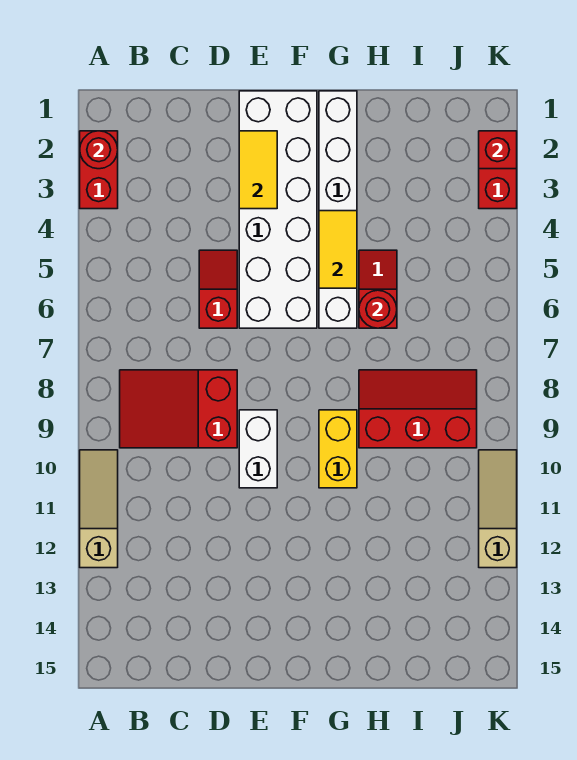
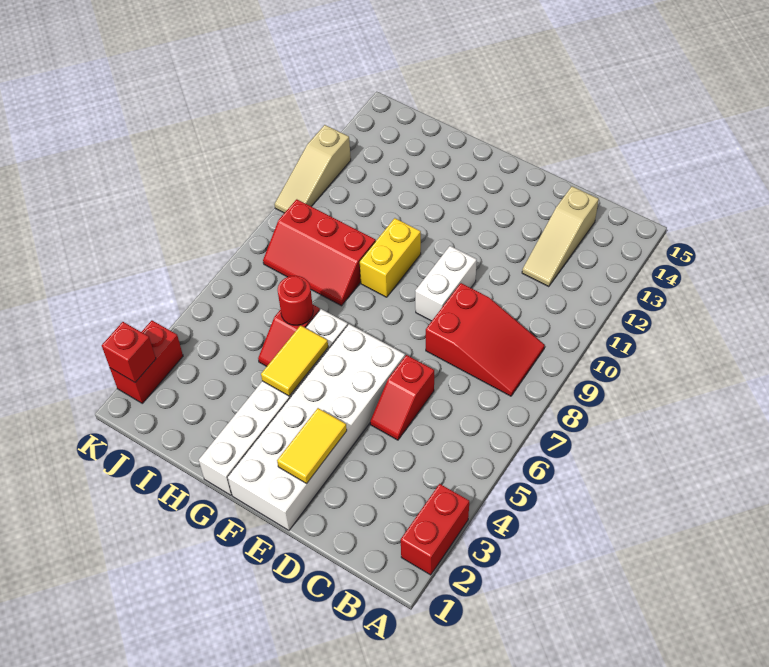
red round brick A2 level 2 -> none
tan slope A10:A12 level 1 top 12 -> tan slope C12:C14 level 1 top 14

